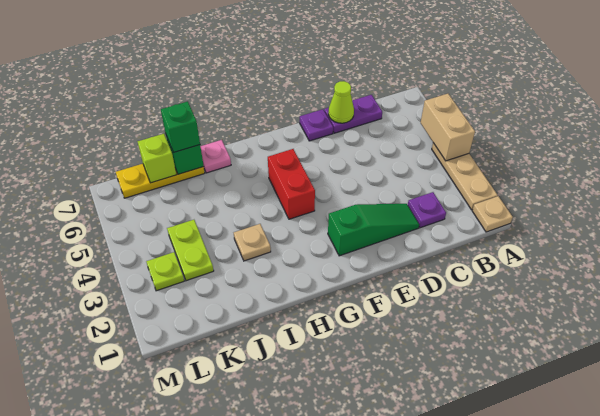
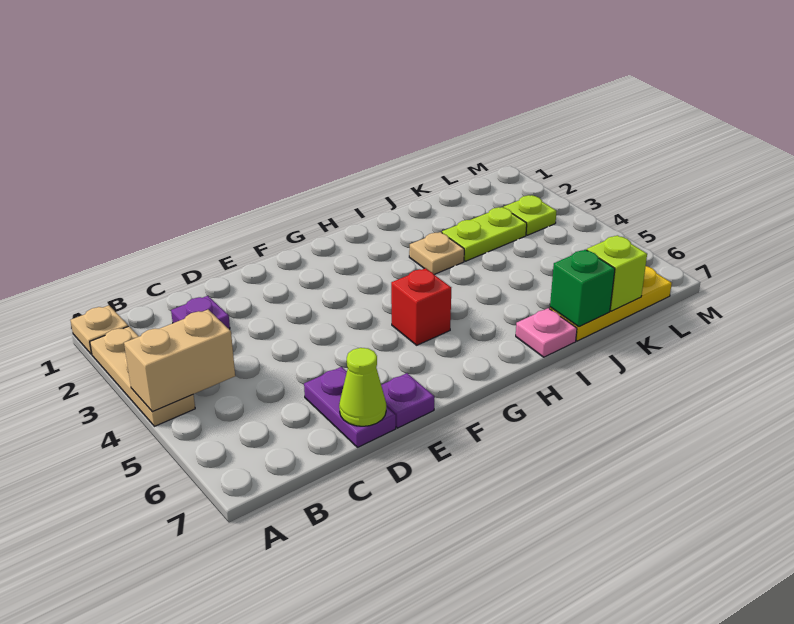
tan brick A4:A5 level 2 -> tan brick A4:B4 level 2
purple plate C7:D7 level 1 -> purple plate D6:D7 level 1
green slope D2:F2 level 1 top F -> none
red brick G4:G5 level 1 -> red brick G5 level 1
green brick J7 level 3 -> none
lime plate K3:K4 level 1 -> lime plate J3:K3 level 1

